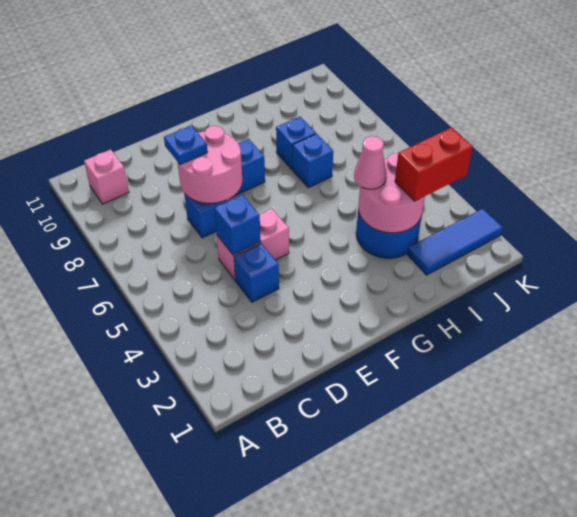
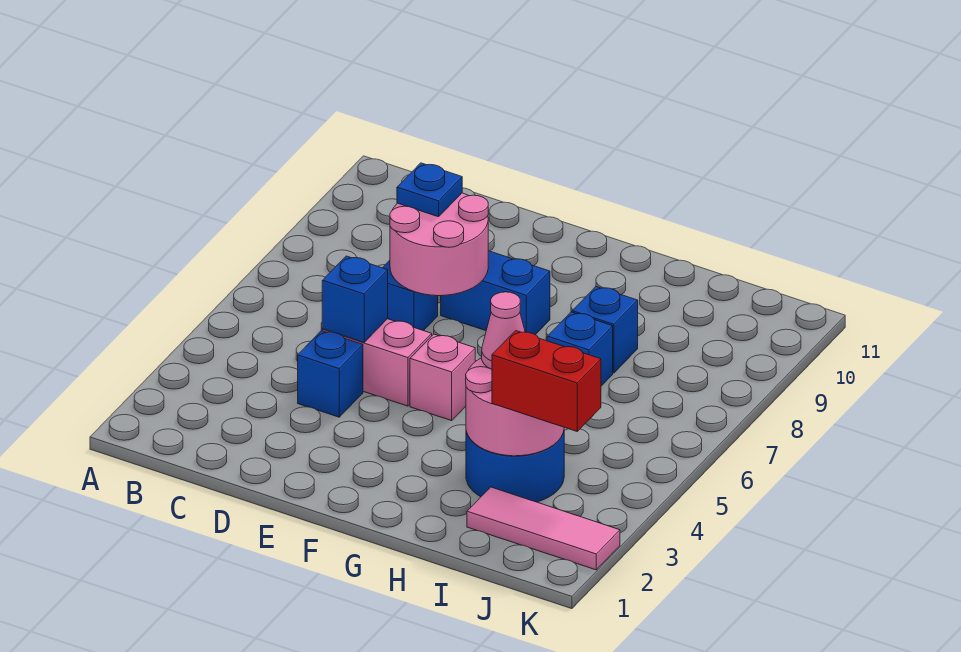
pink brick B10 level 1 -> pink brick F5 level 1
blue tile I2:K2 level 1 -> pink tile I2:K2 level 1

